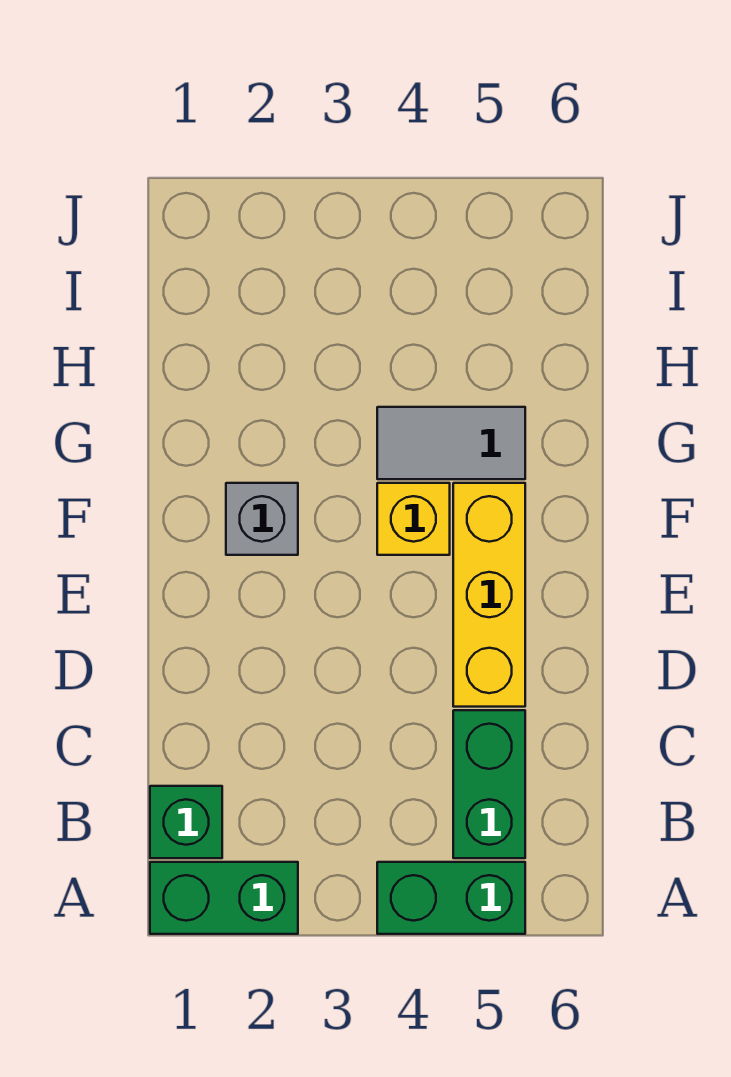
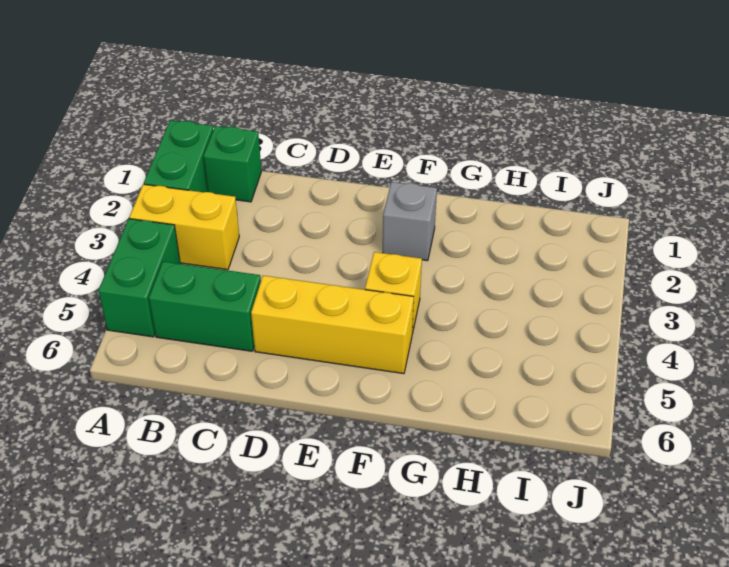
none -> yellow brick A3:B3 level 1
grey tile G4:G5 level 1 -> none

